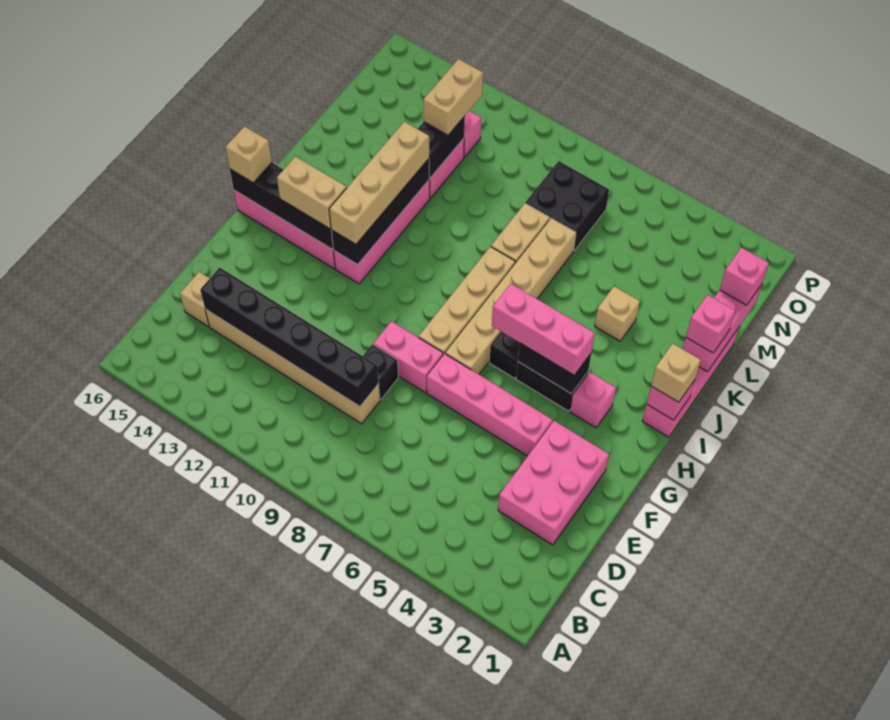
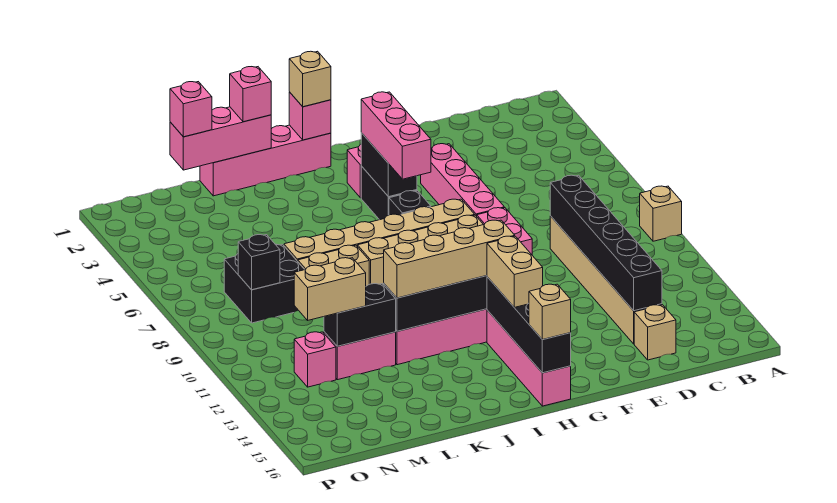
pink brick D2:F3 level 1 -> none
black brick E9 level 1 -> black brick N8 level 2
tan brick K4 level 1 -> tan brick A9 level 1

